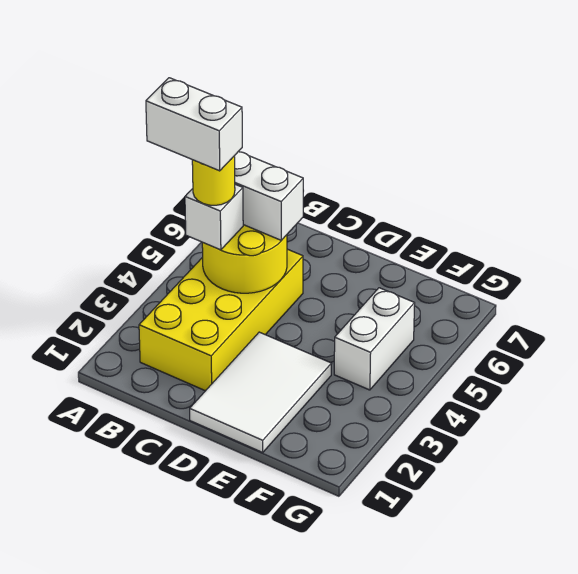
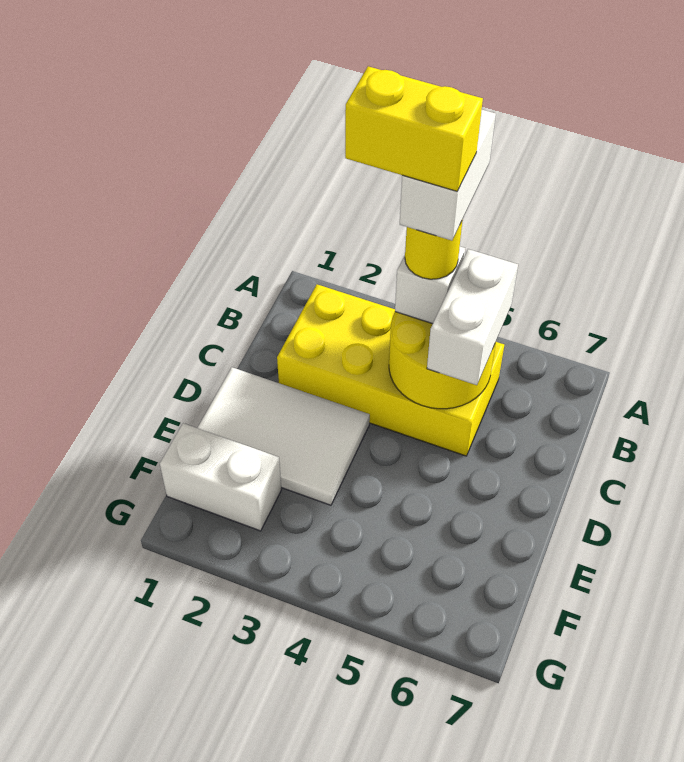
none -> yellow brick B3:B4 level 6
white brick F4:F5 level 1 -> white brick F1:F2 level 1

